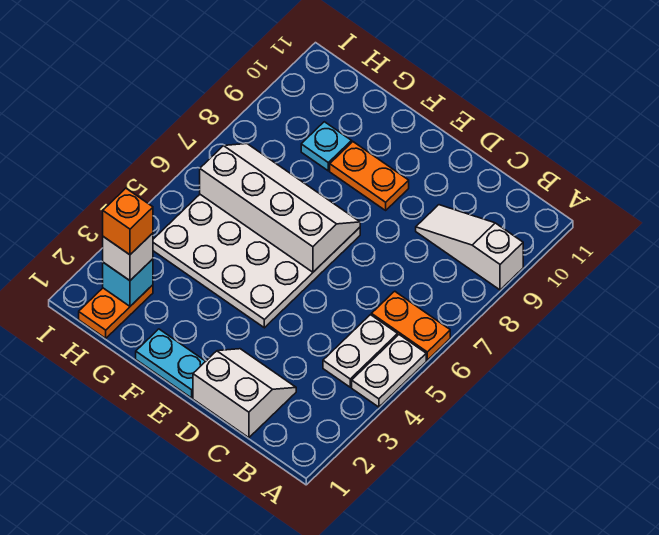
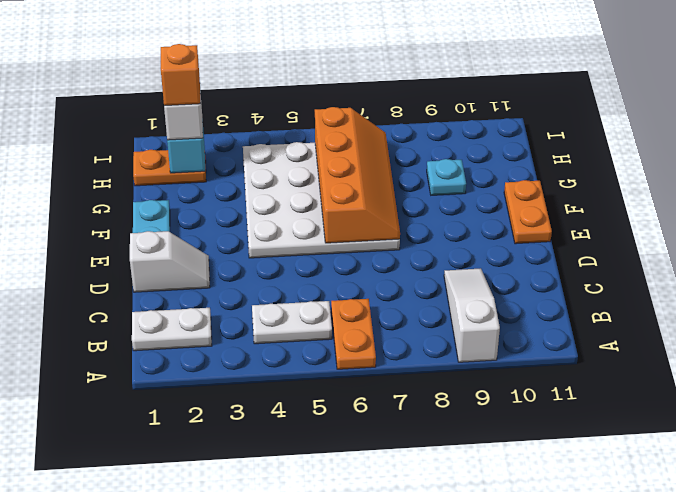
white plate A4:A5 level 1 -> white plate B1:B2 level 1
white slope C1:D2 level 1 top 1 -> white slope D1:D2 level 1 top 1
white slope E6:H7 level 2 top 6 -> orange slope E6:H7 level 2 top 6
orange plate E9:F9 level 1 -> orange plate E11:F11 level 1

